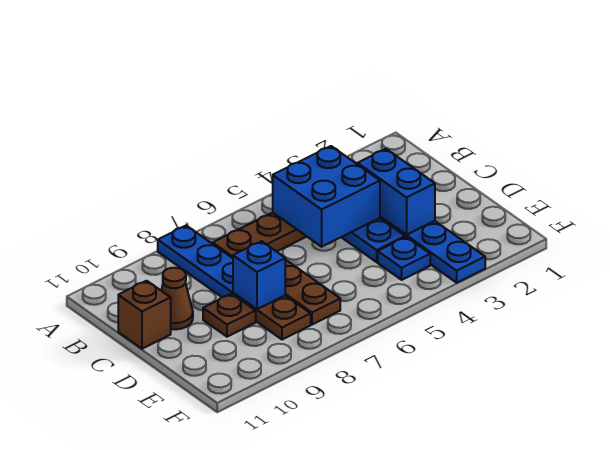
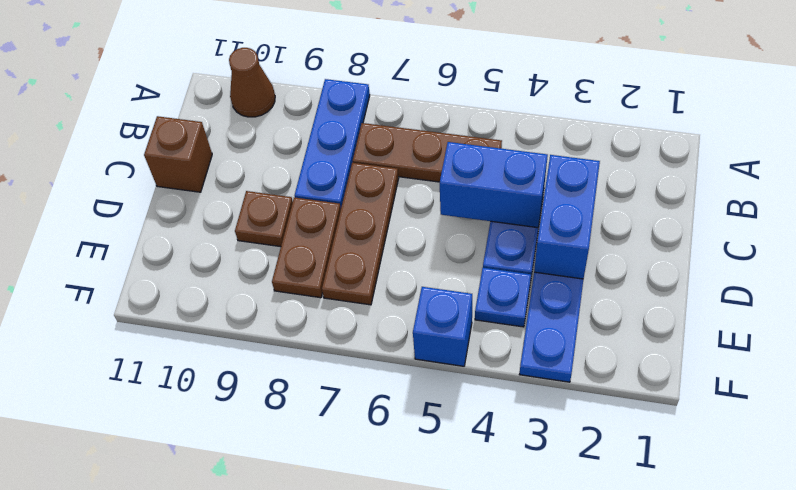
blue brick B4:C5 level 2 -> blue brick C4:C5 level 2
brown cone C10 level 1 -> brown cone A10 level 1
blue brick D8 level 2 -> blue brick F5 level 1

